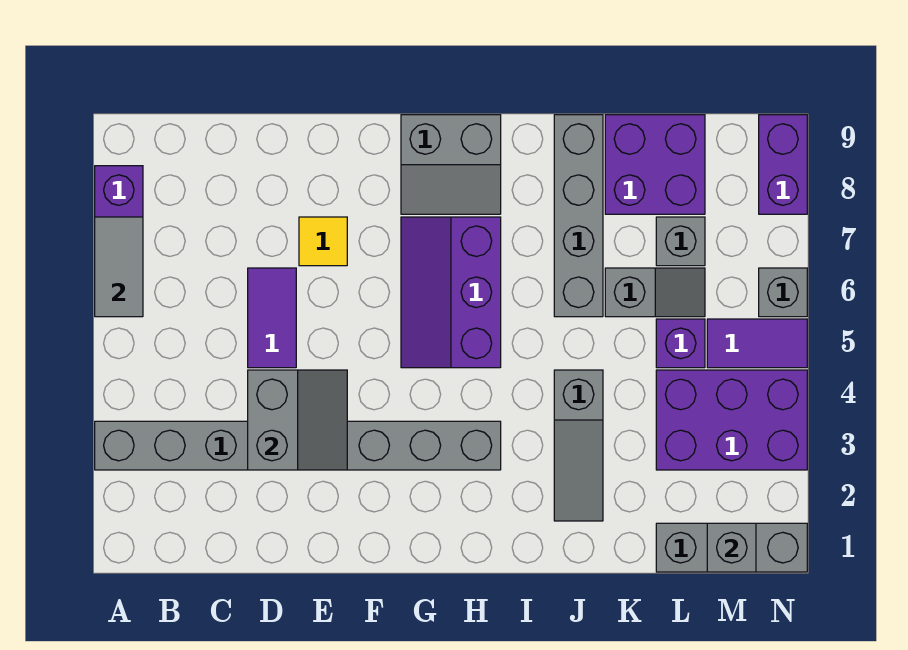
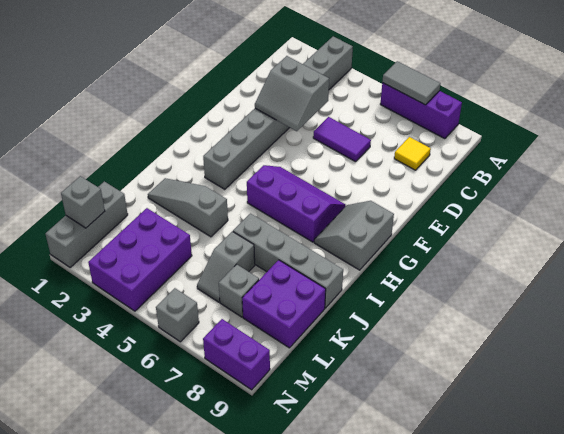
yellow tile E7 level 1 -> yellow tile C8 level 1
purple brick L5 level 1 -> none
purple tile M5:N5 level 1 -> none

